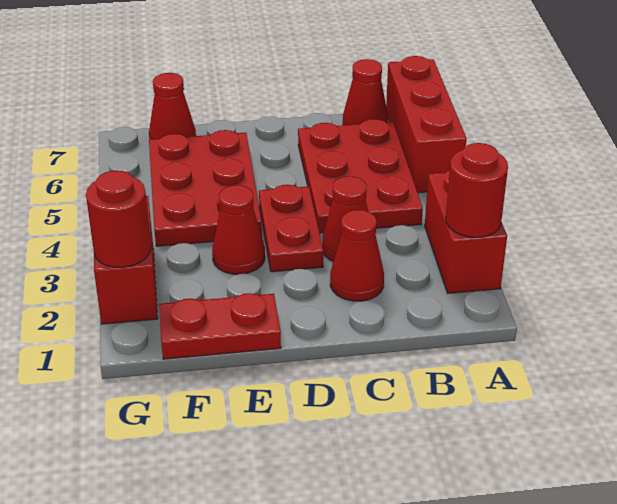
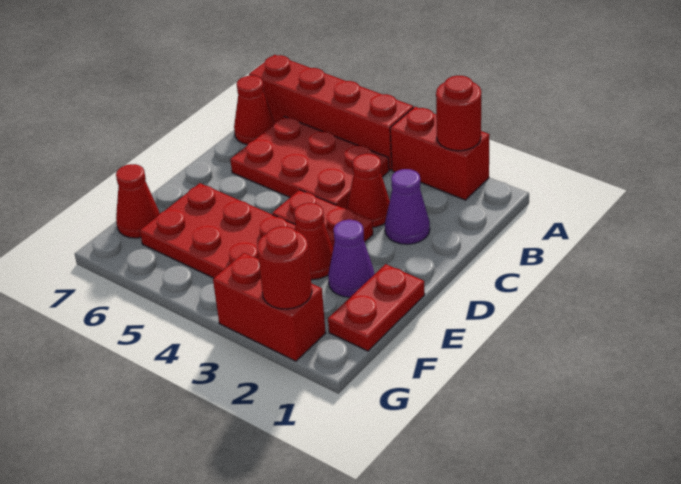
red brick A5:A7 level 1 -> red brick A4:A7 level 1
red cone C2 level 1 -> purple cone C2 level 1
none -> purple cone E2 level 1

